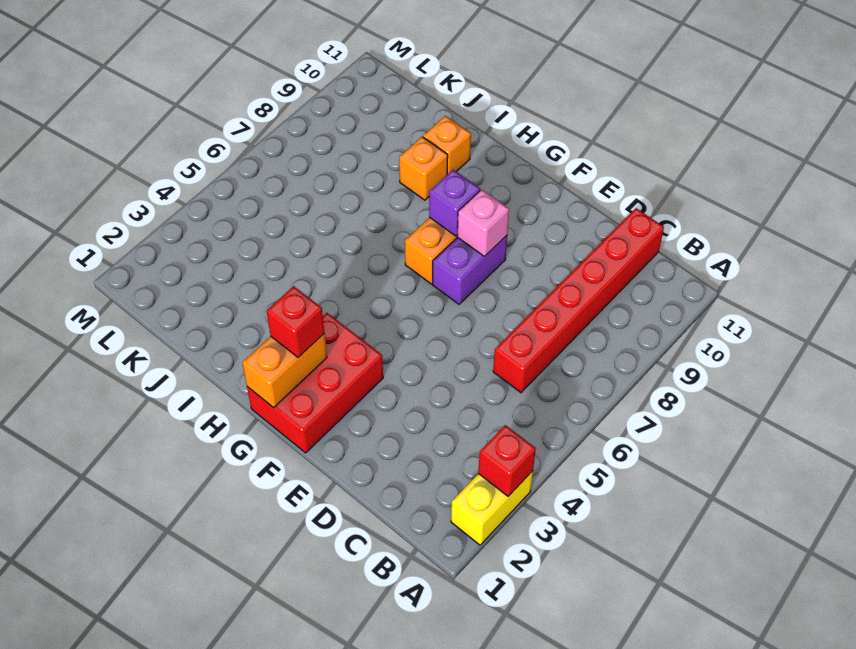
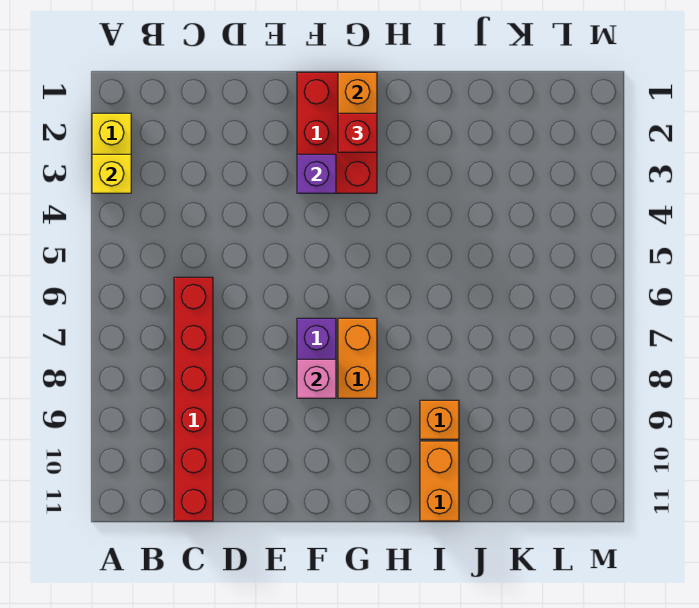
red brick A3 level 2 -> yellow brick A3 level 2
purple brick G8 level 2 -> purple brick F3 level 2
orange brick I10 level 1 -> orange brick I10:I11 level 1

